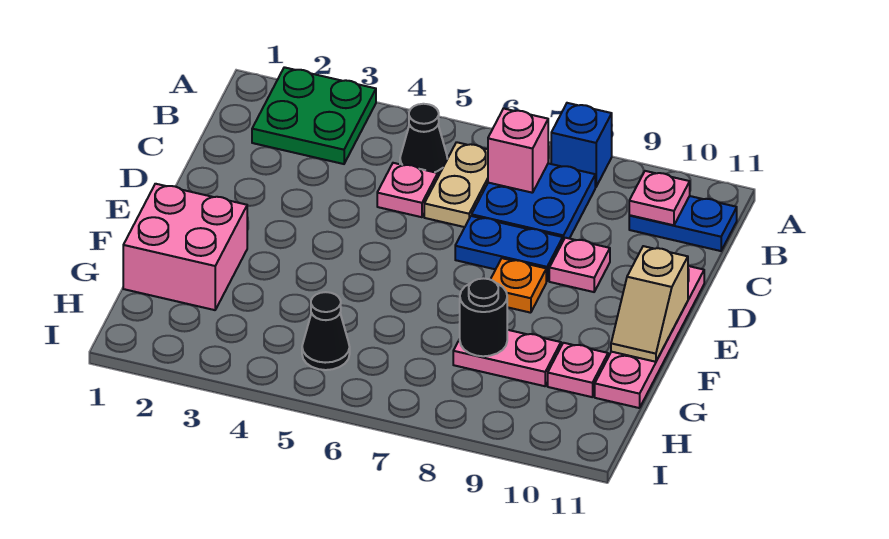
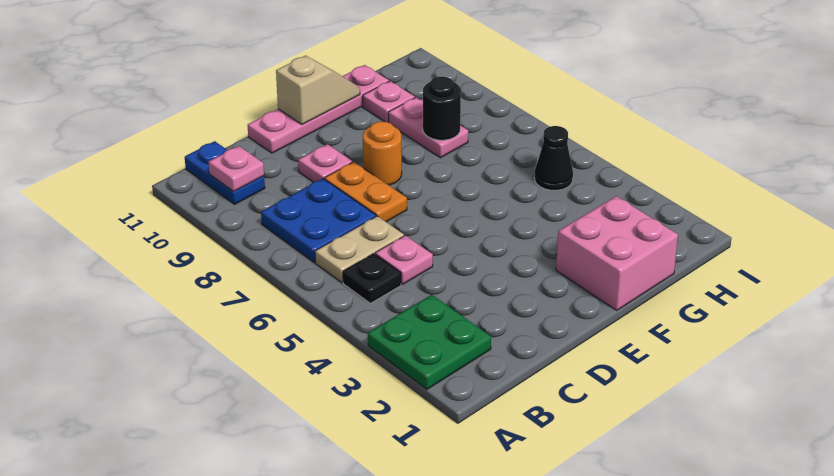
blue brick A8 level 1 -> none
black cone B5 level 1 -> black plate B5 level 1
pink brick B7 level 2 -> none
blue plate D7:D8 level 1 -> orange plate D7:D8 level 1
orange plate E8 level 1 -> orange round brick E8 level 1

